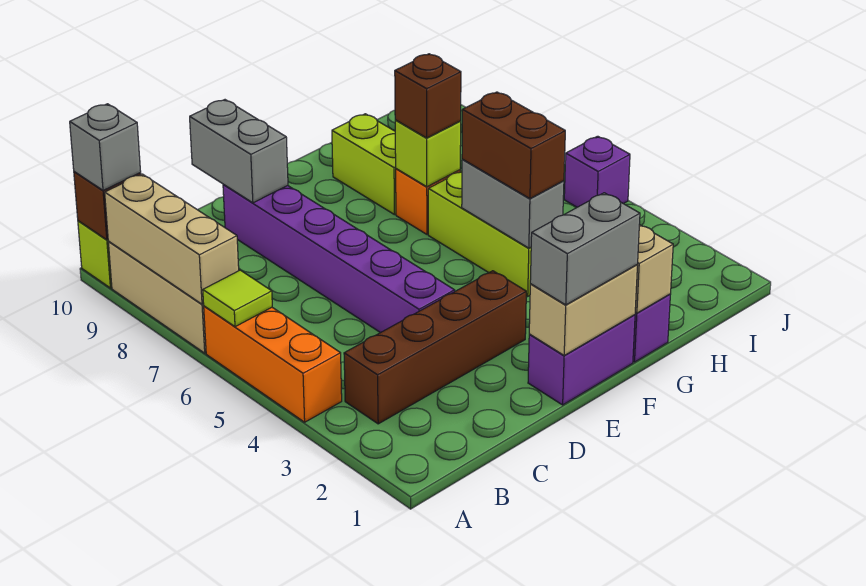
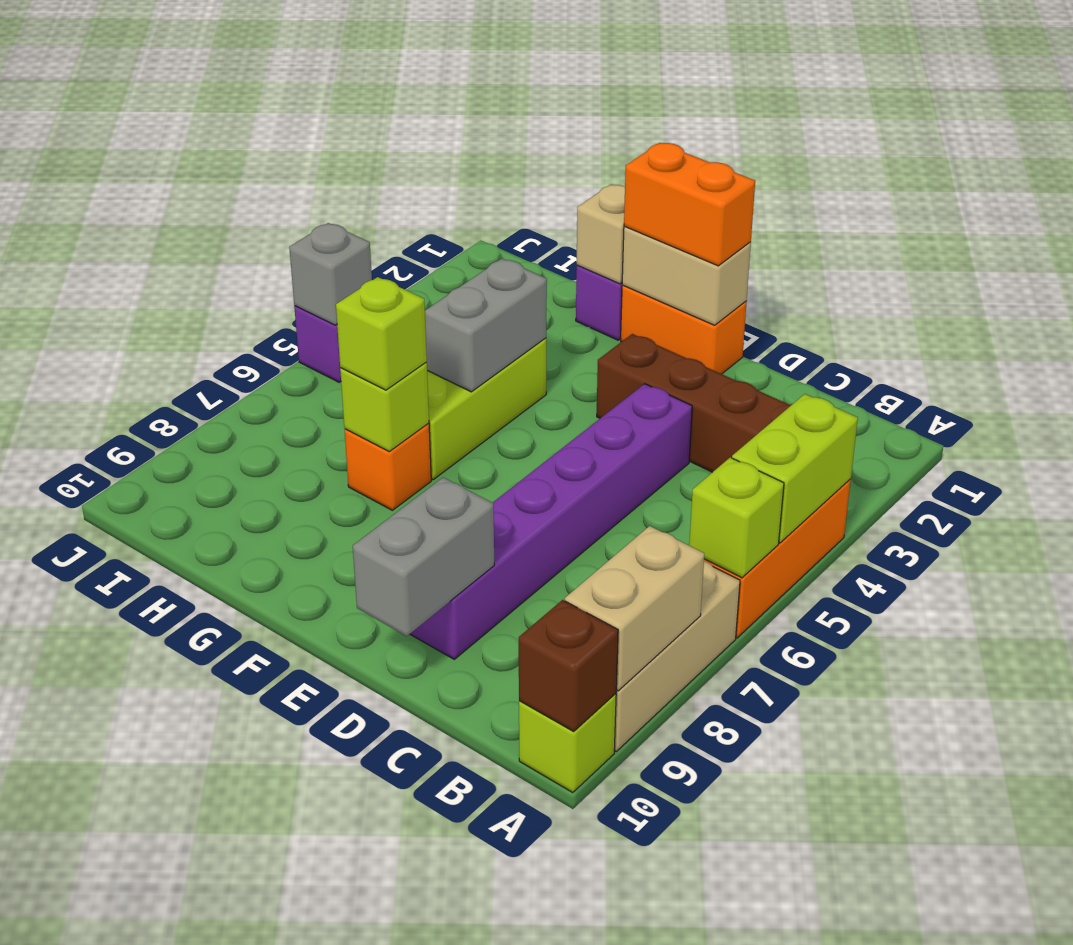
lime tile A6 level 2 -> lime brick A6 level 2
tan brick A7:A9 level 2 -> tan brick A8:A9 level 2
grey brick A10 level 3 -> grey brick J5 level 2
purple brick E1:F1 level 1 -> orange brick E1:F1 level 1
grey brick E1:F1 level 3 -> orange brick E1:F1 level 3
brown brick G4:G5 level 3 -> none
brown brick G7 level 3 -> lime brick G7 level 3
lime brick G8:G9 level 1 -> lime brick A4:A5 level 2

